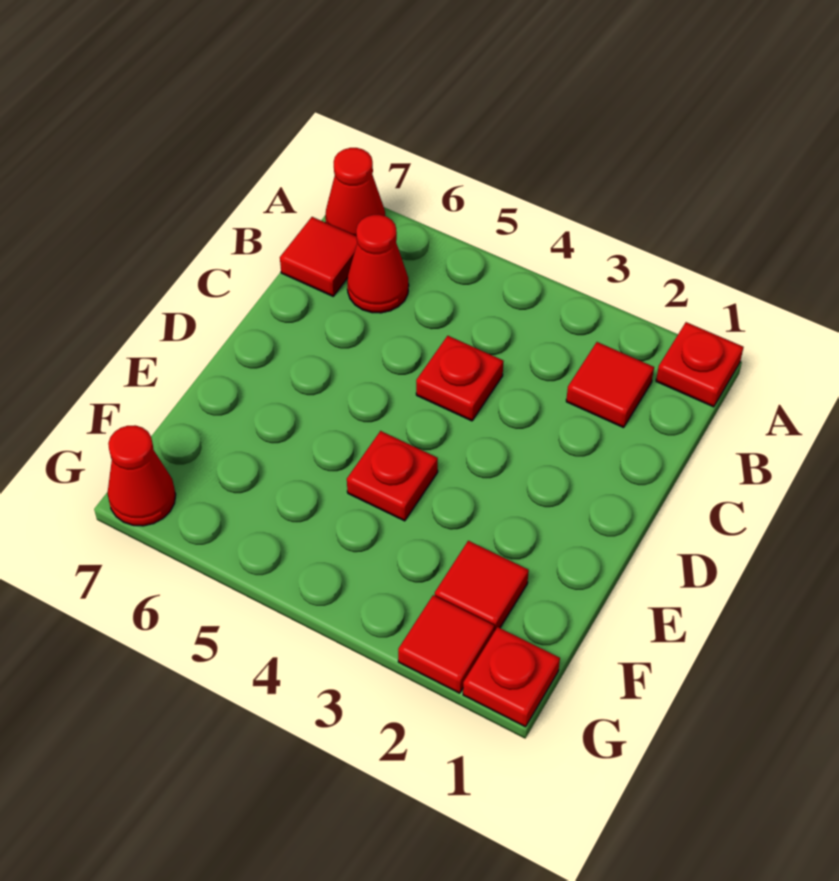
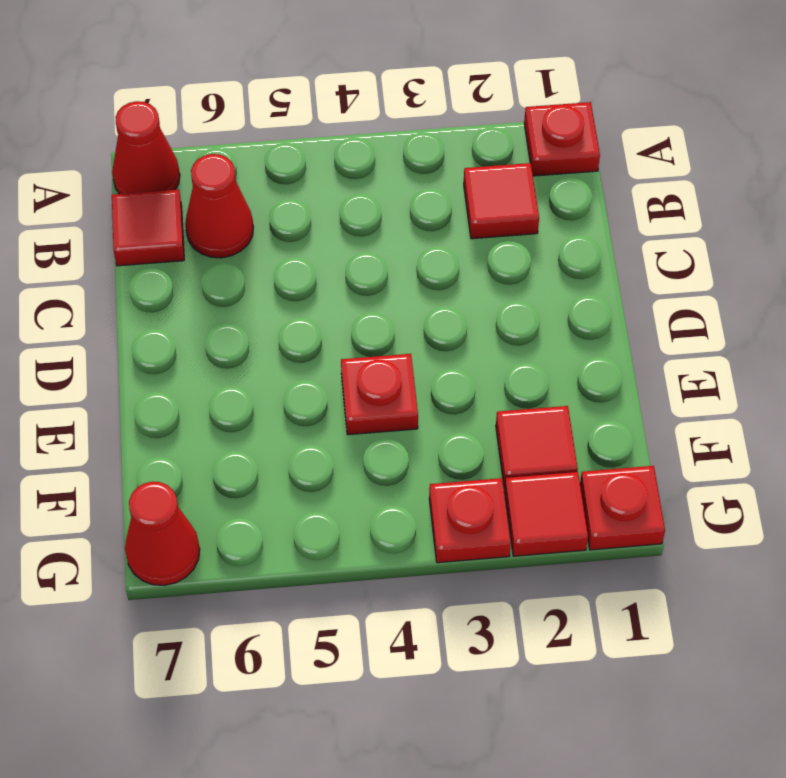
red plate C4 level 1 -> red plate G3 level 1

